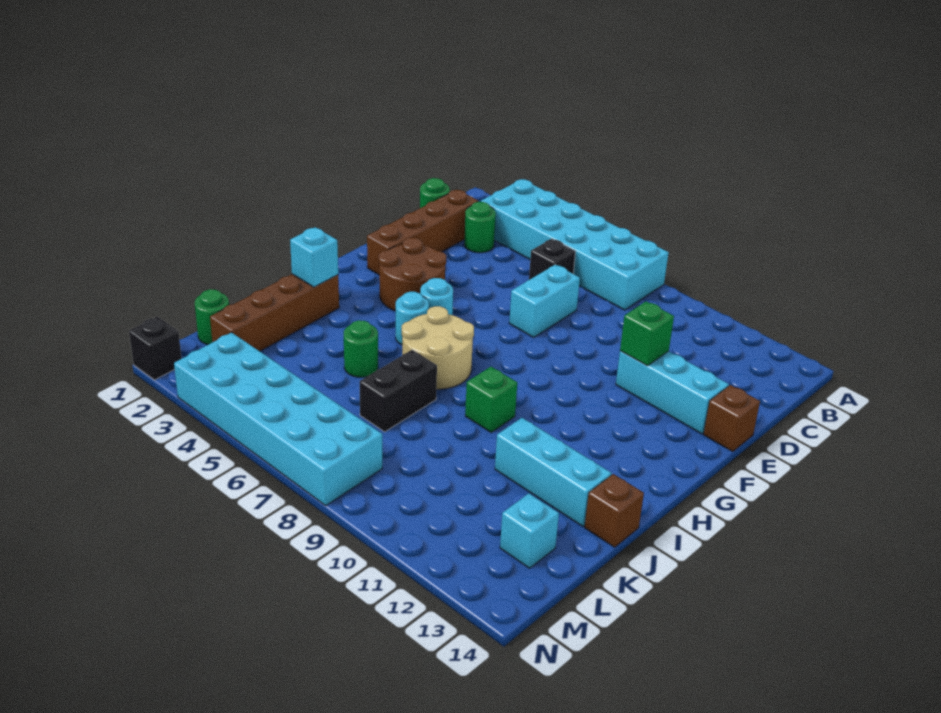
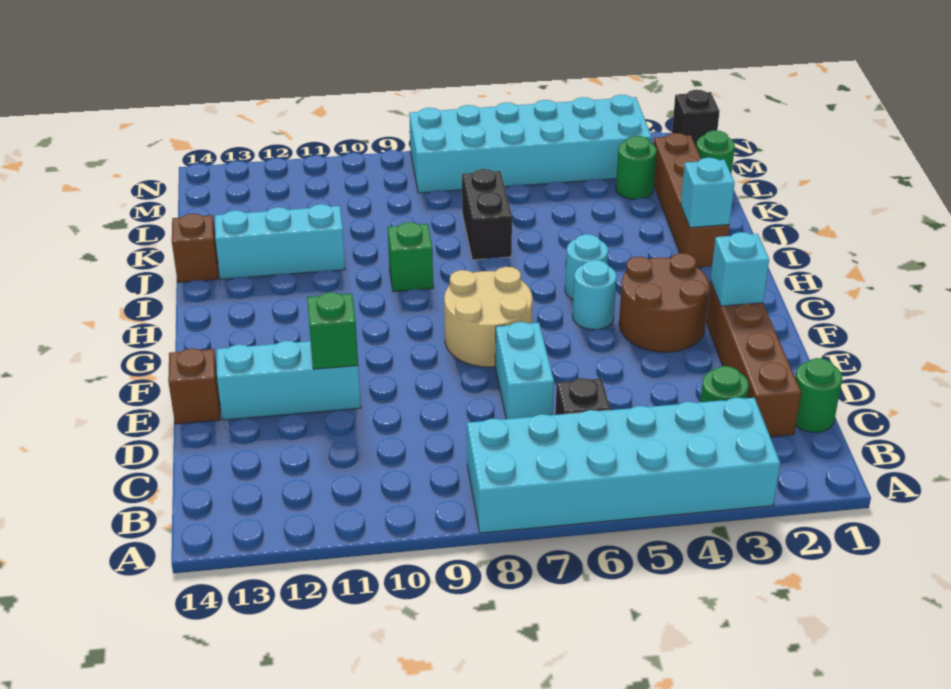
tan round brick H6:I7 level 1 -> tan round brick F7:G8 level 1
green round brick J5 level 1 -> green round brick L3 level 1
cyan brick L13 level 1 -> cyan brick F2 level 2

